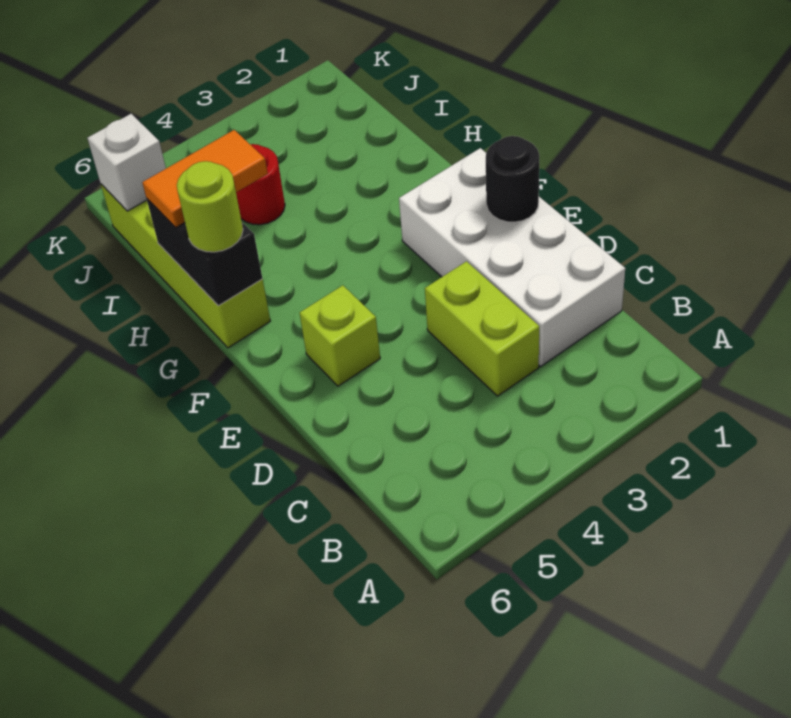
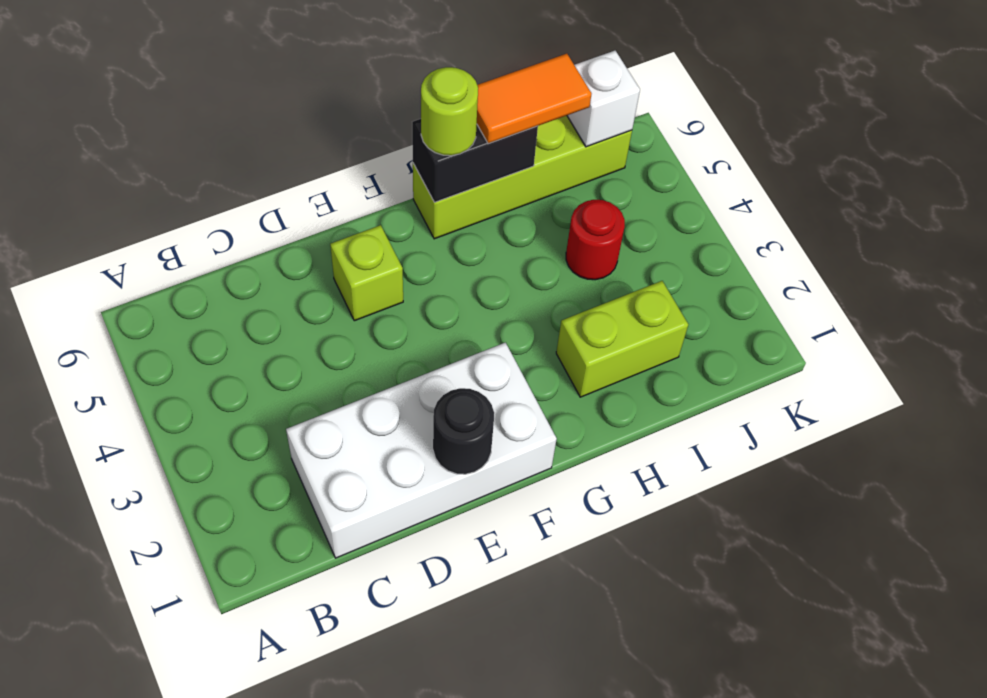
lime brick C3:D3 level 1 -> lime brick H2:I2 level 1
orange tile H5:H6 level 3 -> orange tile H6:I6 level 3

